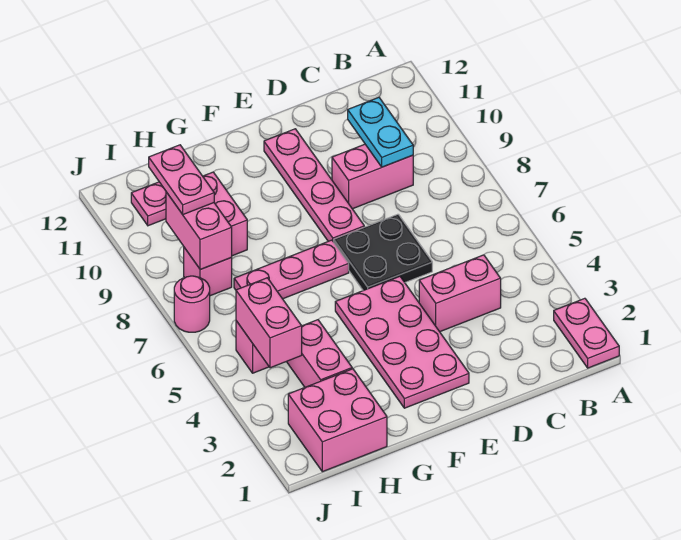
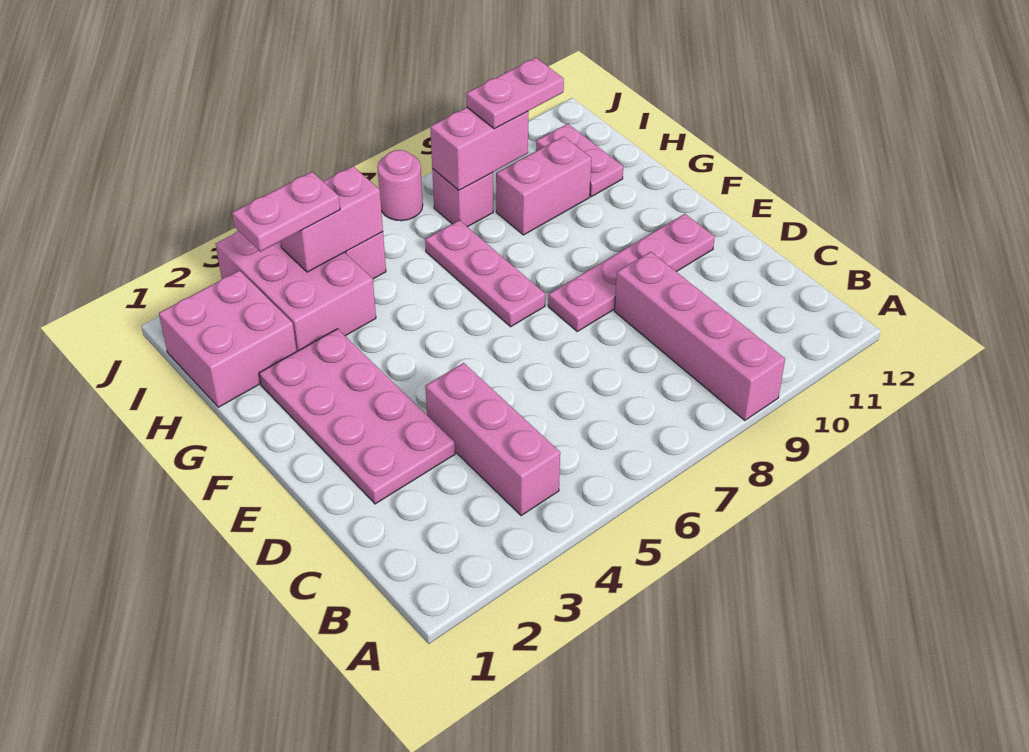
pink plate A1:A2 level 1 -> pink plate I3:I4 level 3
pink brick C4:D4 level 1 -> pink brick B4:D4 level 1
pink brick C9:D9 level 1 -> pink brick A9:D9 level 1
cyan plate C9:C10 level 2 -> none
black plate D6:E7 level 1 -> none
pink plate E2:F5 level 1 -> pink plate D2:G3 level 1
pink brick H3:H4 level 1 -> pink brick H3:J4 level 1

